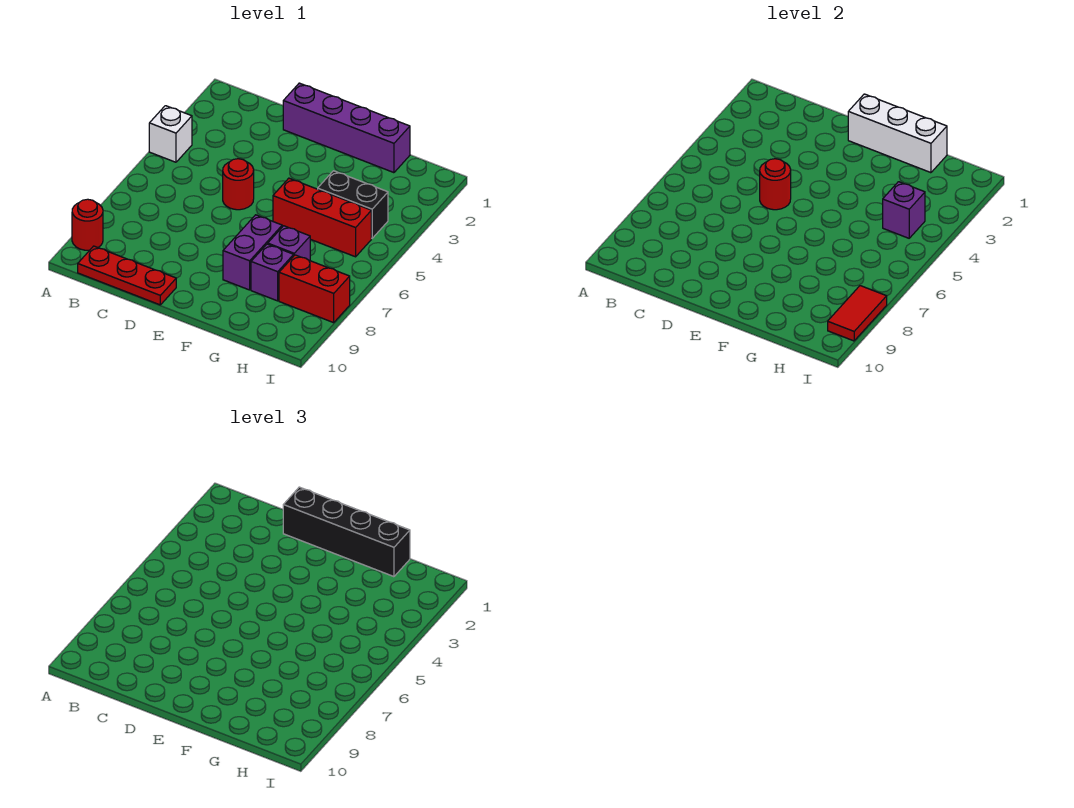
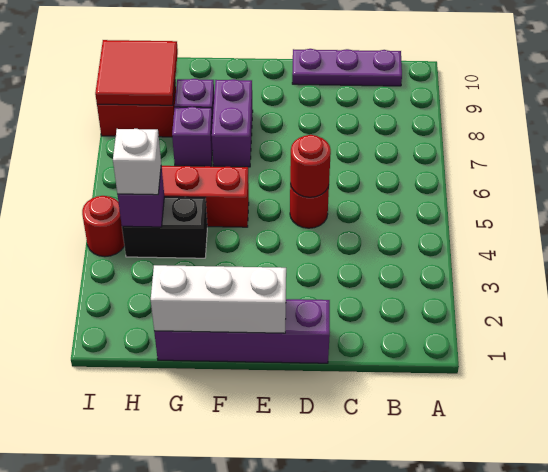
white brick A4 level 1 -> white brick H4 level 3
red round brick A9 level 1 -> red round brick I4 level 1
red plate B10:D10 level 1 -> purple plate B10:D10 level 1
black brick D1:G1 level 3 -> none
red tile I8:I9 level 2 -> red tile H8:I9 level 2

